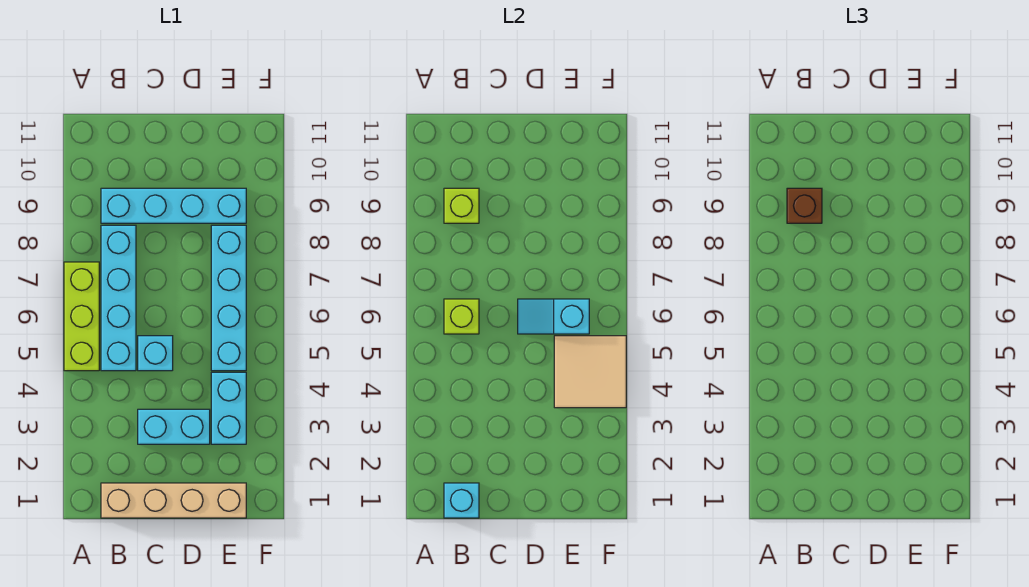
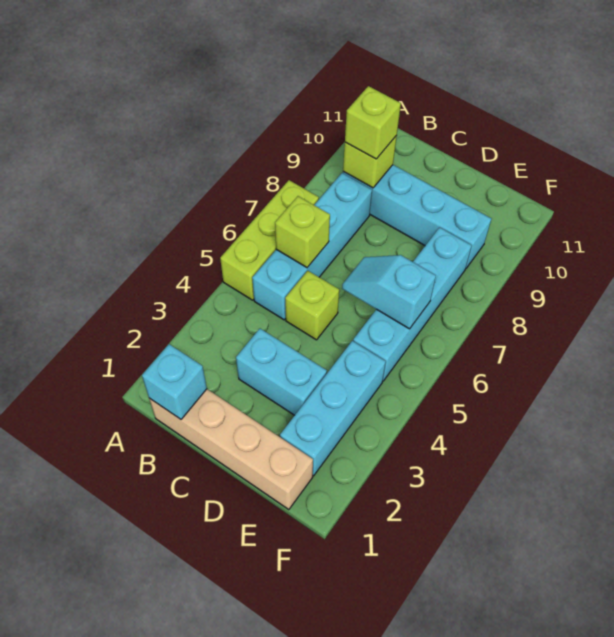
brown brick B9 level 3 -> lime brick B9 level 3
cyan brick C5 level 1 -> lime brick C5 level 1
cyan brick E3:E4 level 1 -> cyan brick E2:E4 level 1
tan tile E4:F5 level 2 -> none

